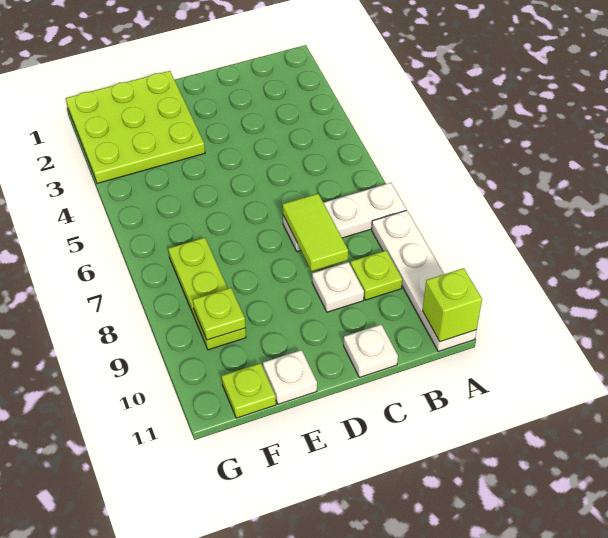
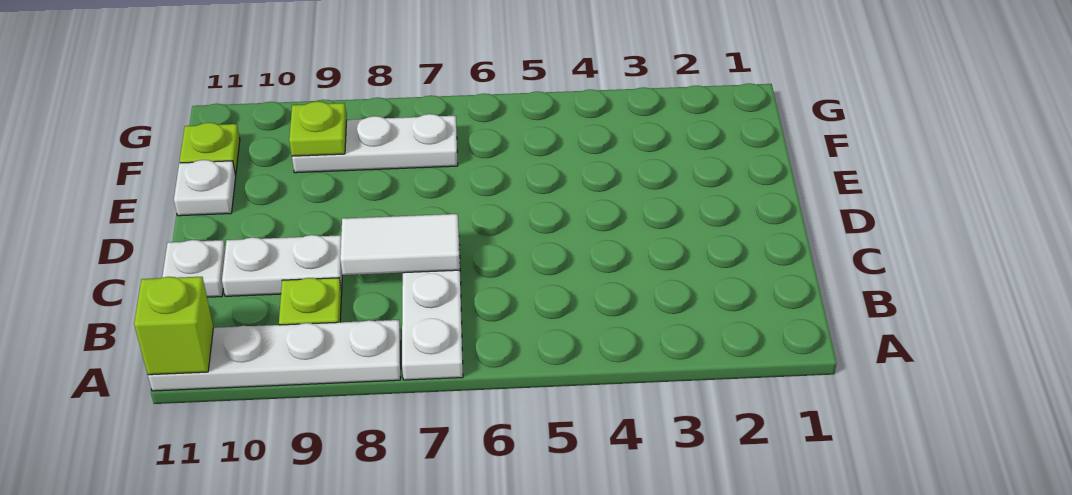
lime tile C7:C8 level 2 -> white tile C7:C8 level 2
white plate C9 level 1 -> white plate C9:C10 level 1
lime plate E1:G3 level 1 -> none
lime plate F7:F9 level 1 -> white plate F7:F9 level 1

